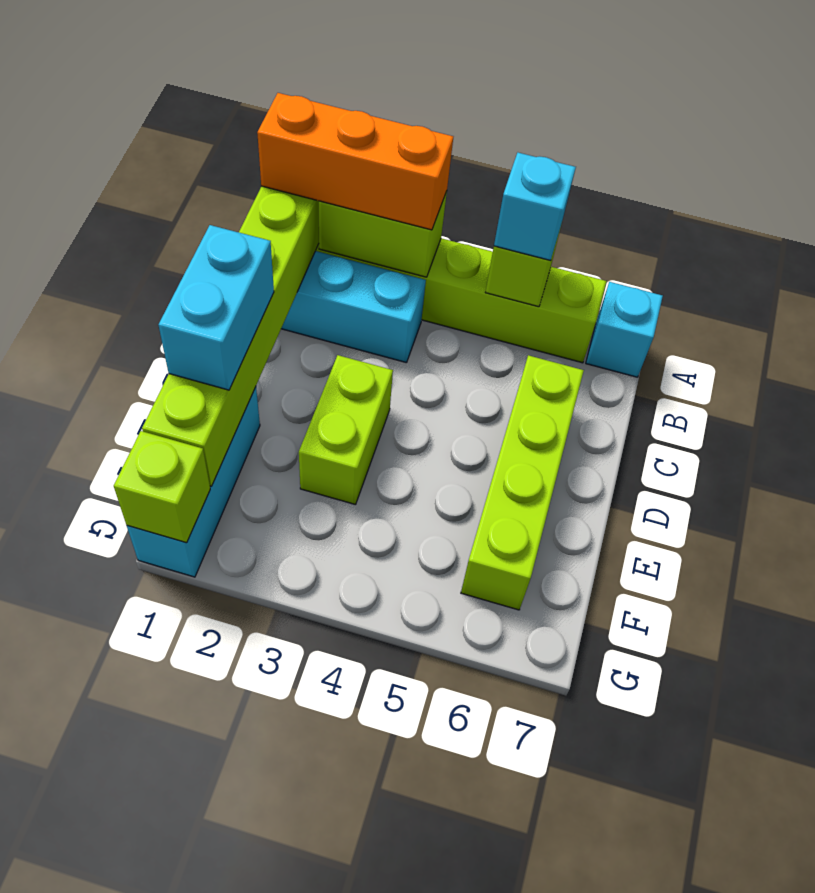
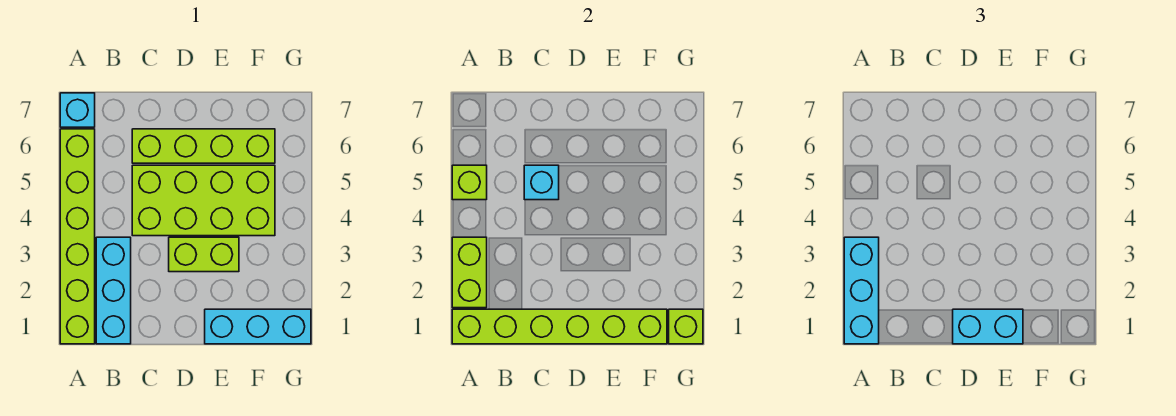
orange brick A1:A3 level 3 -> cyan brick A1:A3 level 3
cyan brick A5 level 3 -> cyan brick C5 level 2
none -> lime brick C4:F5 level 1

